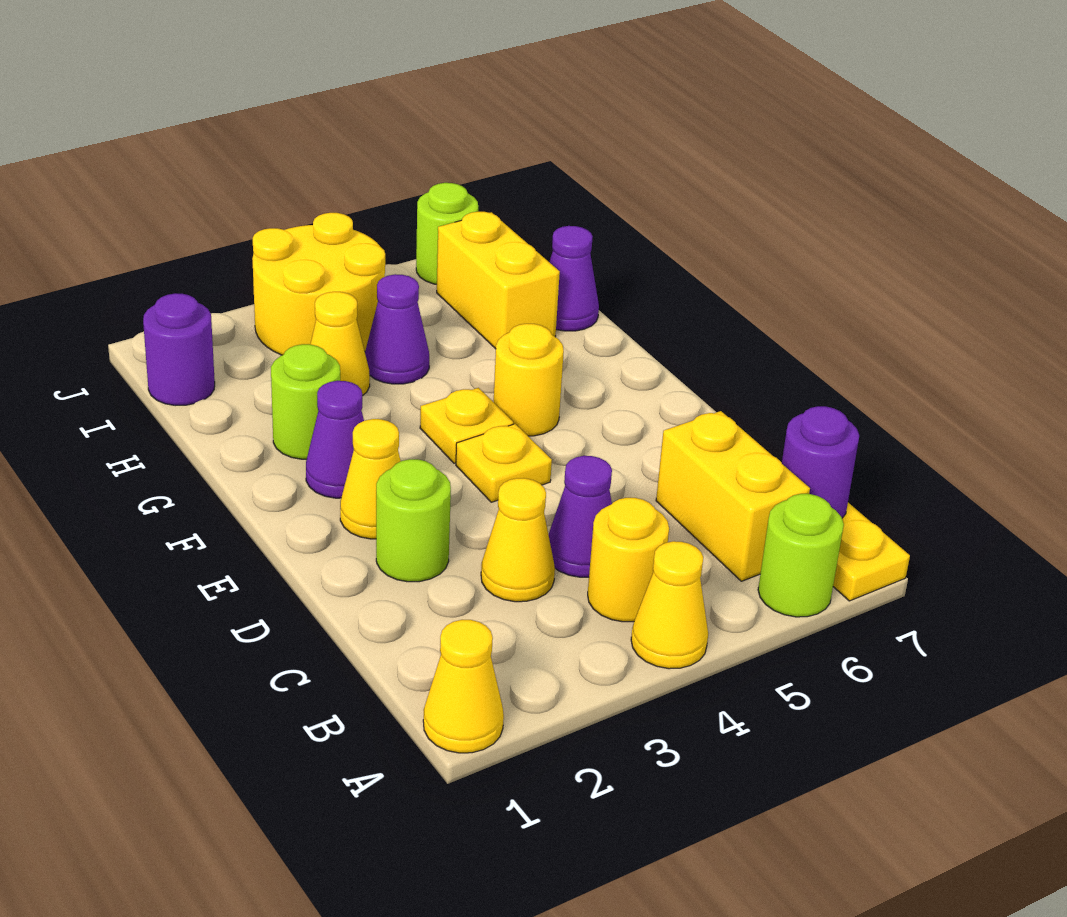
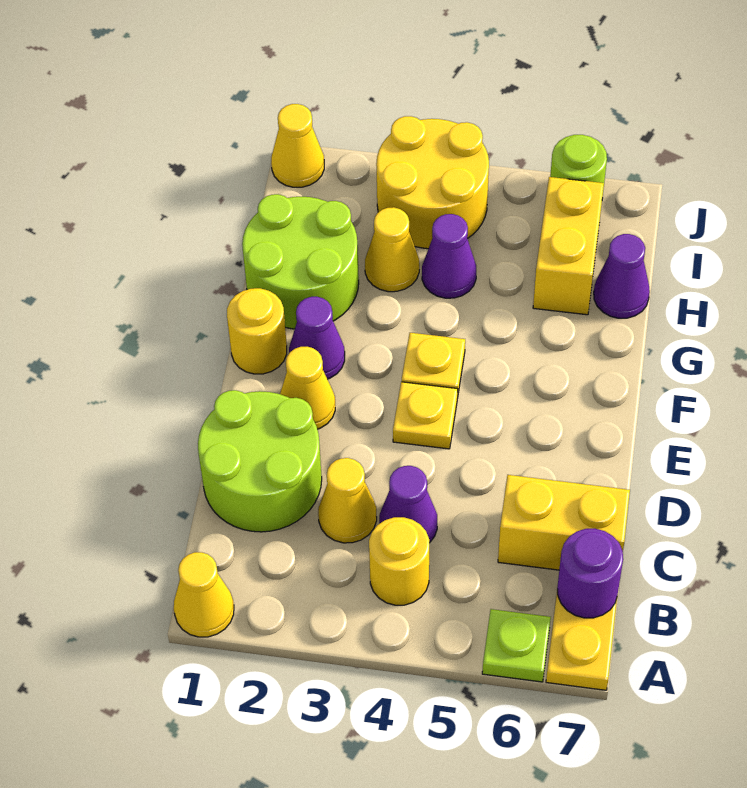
yellow cone A4 level 1 -> yellow cone J1 level 1
lime round brick A6 level 1 -> lime plate A6 level 1
yellow brick B6:C6 level 1 -> yellow brick C6:C7 level 1
lime round brick D2 level 1 -> lime round brick C1:D2 level 1
yellow round brick F5 level 1 -> yellow round brick F1 level 1
lime round brick G2 level 1 -> lime round brick G1:H2 level 1
purple round brick I1 level 1 -> none

